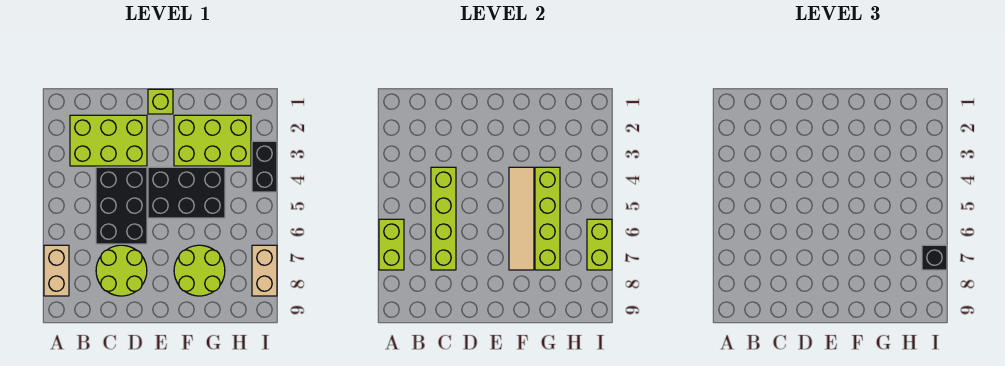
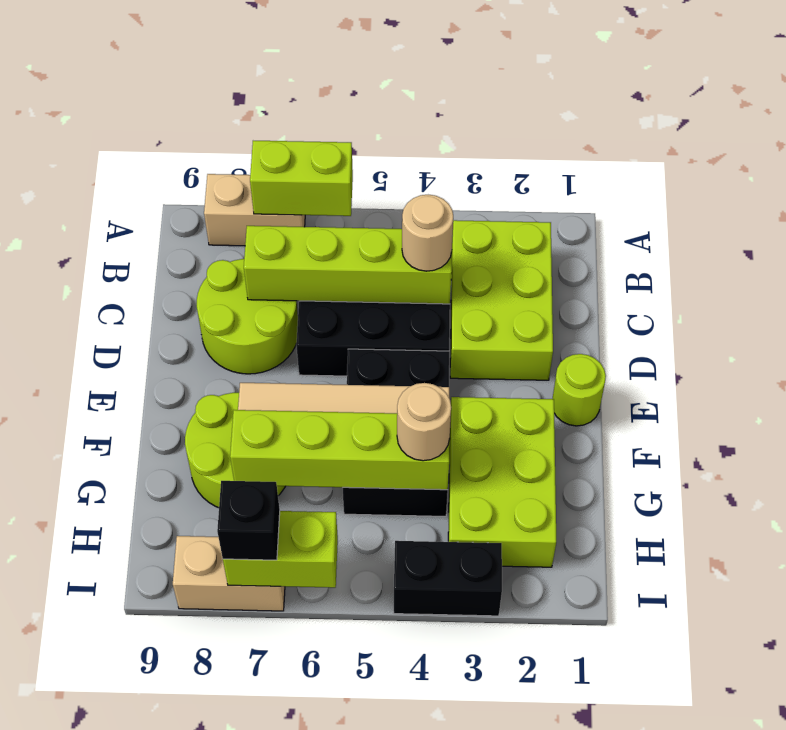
none -> tan round brick C4 level 3
lime brick E1 level 1 -> lime round brick E1 level 1
none -> tan round brick G4 level 3

